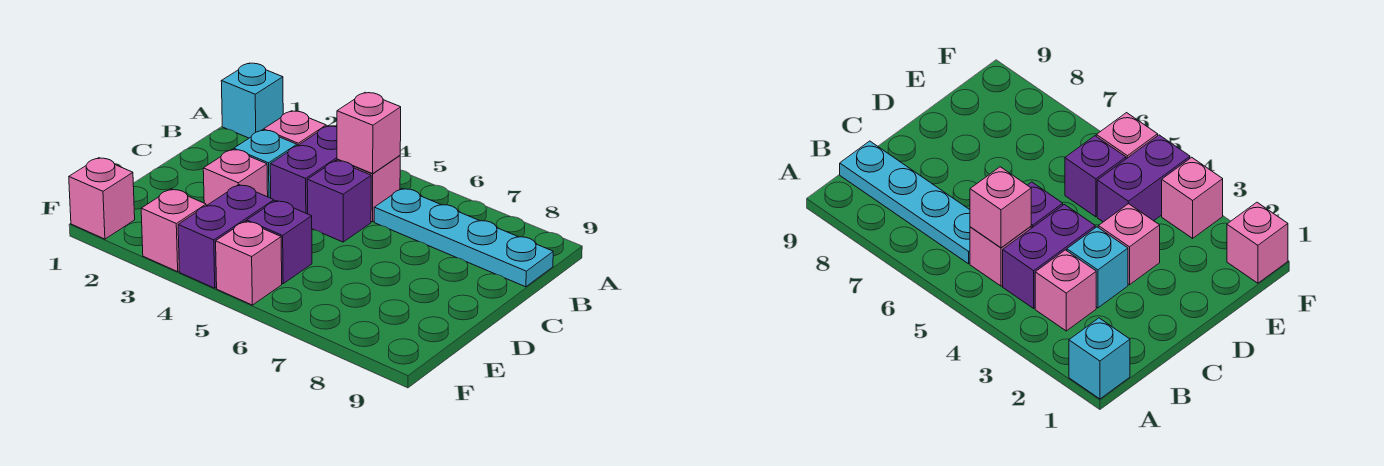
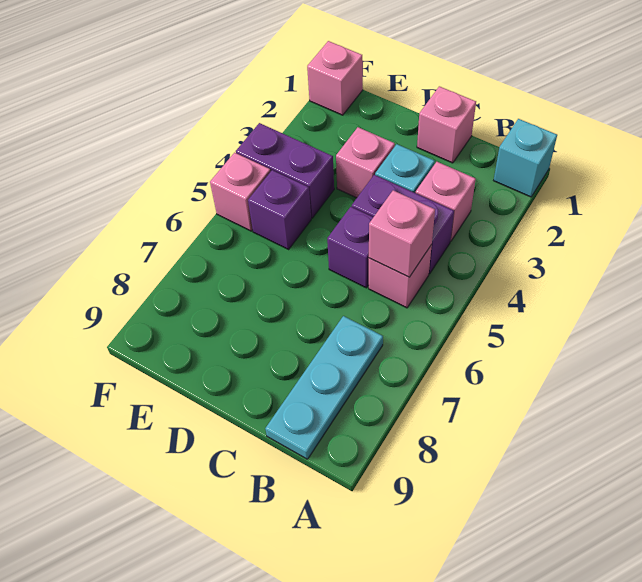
cyan plate B6:B9 level 1 -> cyan plate B7:B9 level 1
pink brick F3 level 1 -> pink brick C1 level 1

